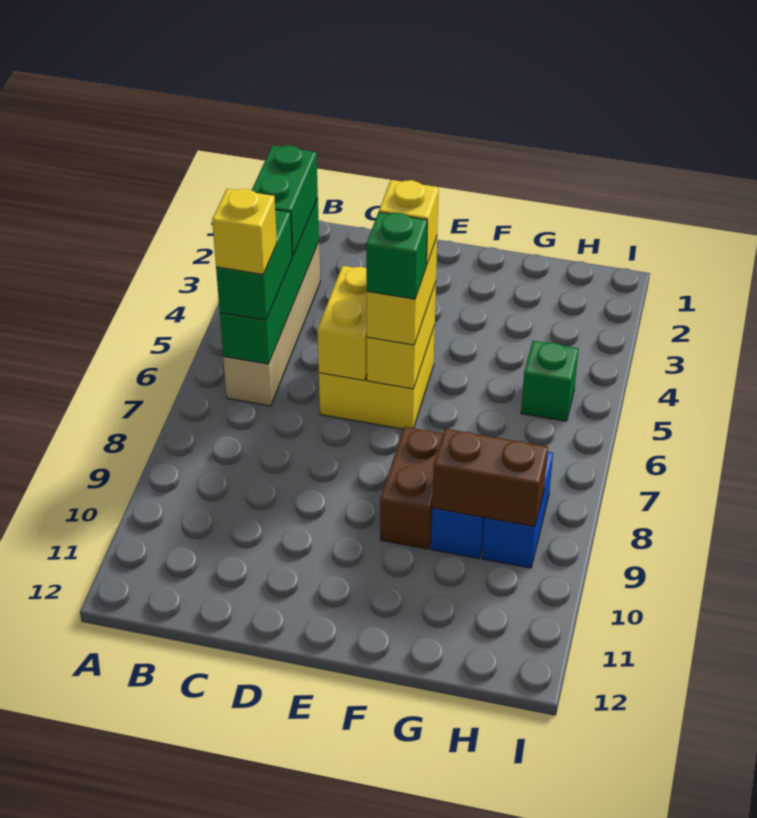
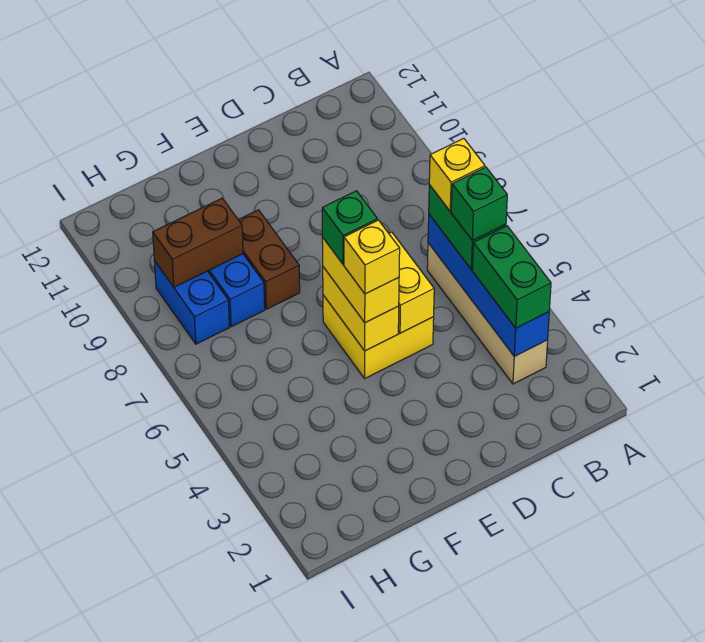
green brick B3:B6 level 2 -> blue brick B3:B6 level 2
green brick H5 level 1 -> green brick B5 level 4

